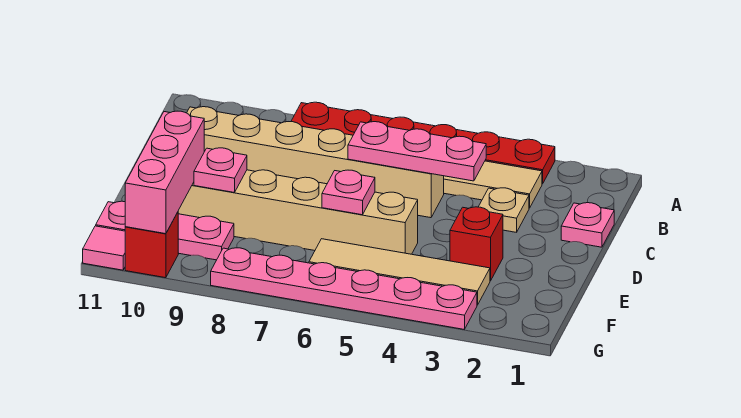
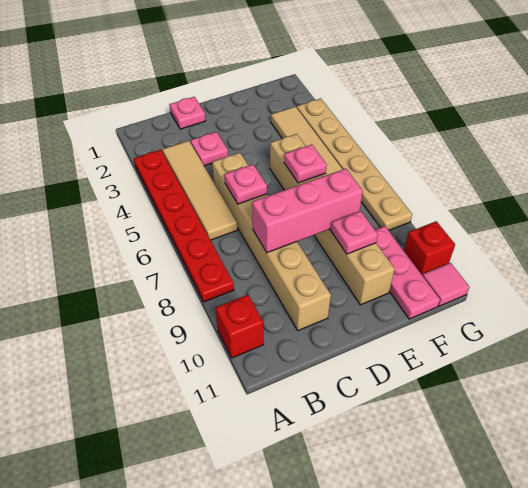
tan plate C3 level 1 -> pink plate C3 level 1
pink plate C4:C6 level 2 -> pink plate C6 level 2
red brick E3 level 1 -> red brick A10 level 1
pink brick E10:G10 level 2 -> pink brick C8:E8 level 2
pink plate G3:G8 level 1 -> tan plate G3:G8 level 1

